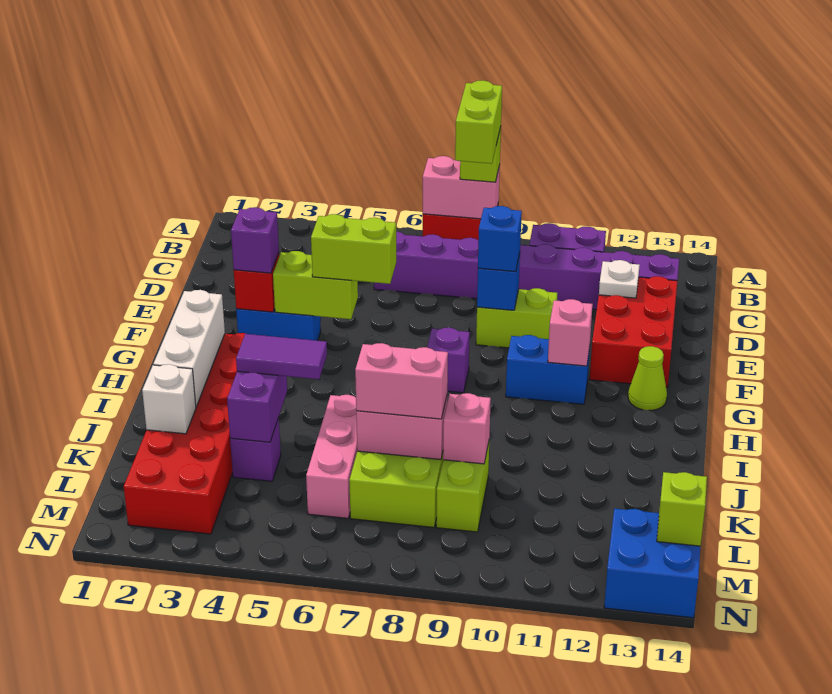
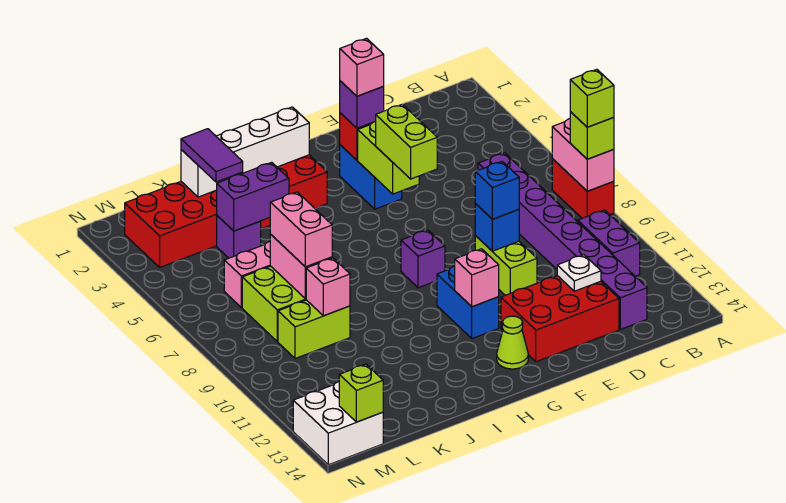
lime brick A8:B8 level 4 -> lime brick A8 level 4
none -> pink brick F3 level 4
purple tile J4:J5 level 3 -> purple tile K2:K3 level 3
blue brick M13:N14 level 1 -> white brick M13:N14 level 1

